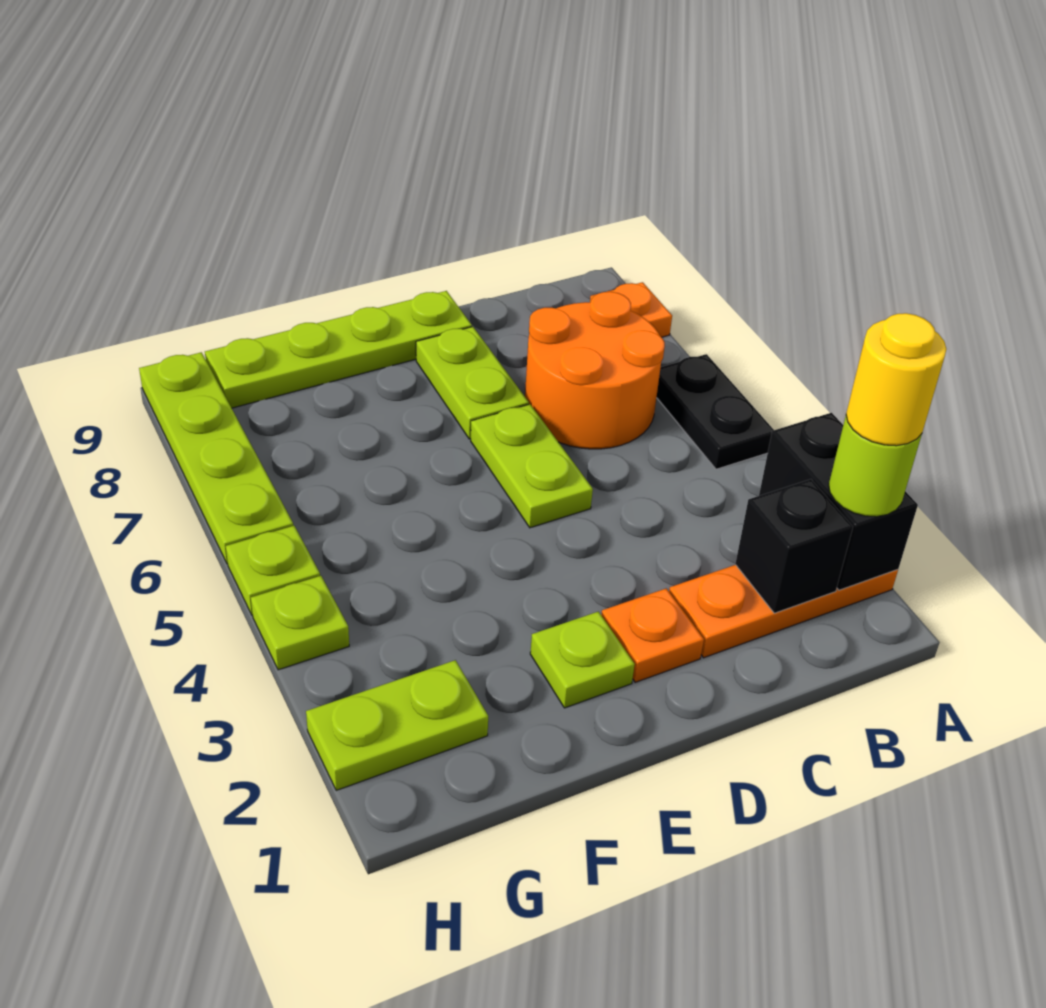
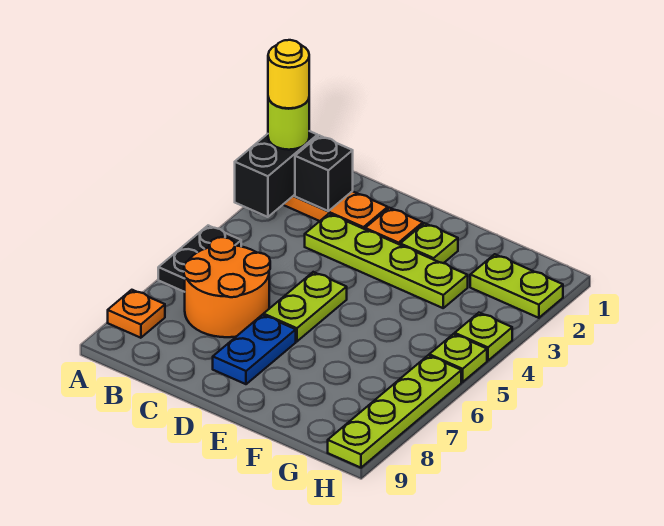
lime plate D7:D8 level 1 -> blue plate D7:D8 level 1
lime plate D9:G9 level 1 -> lime plate C3:F3 level 1

